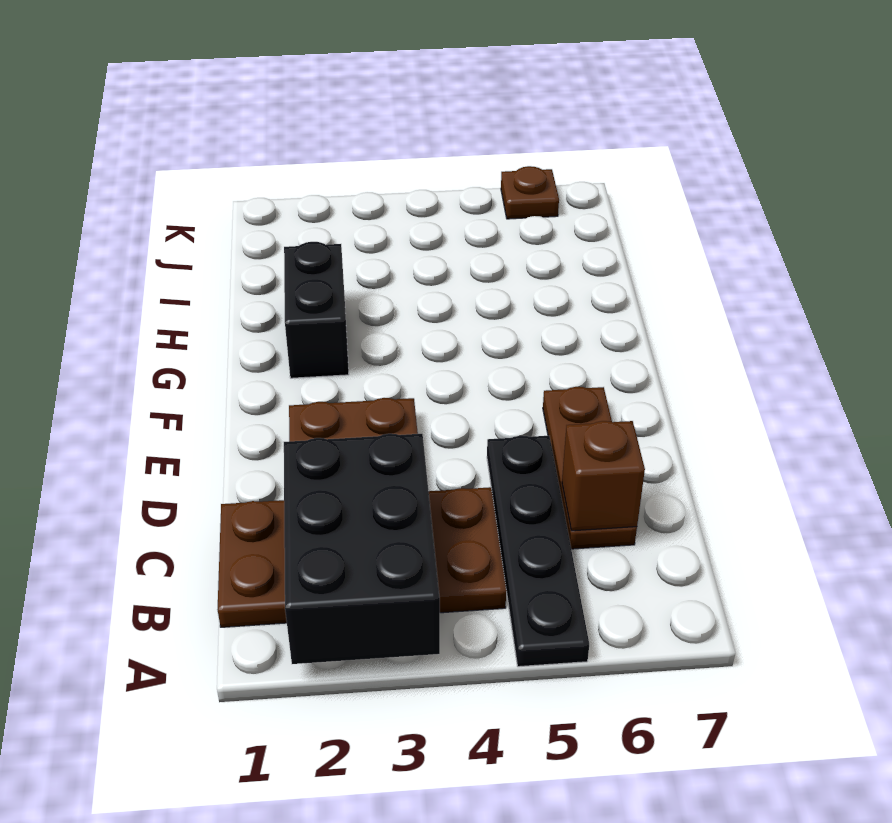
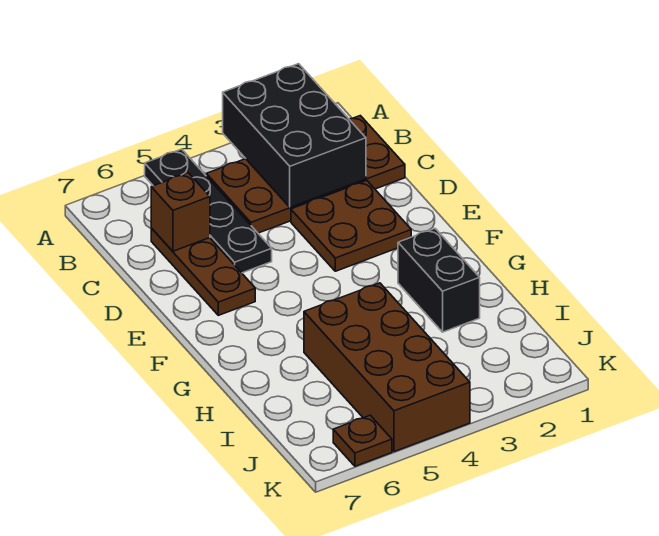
none -> brown brick H4:K5 level 1

